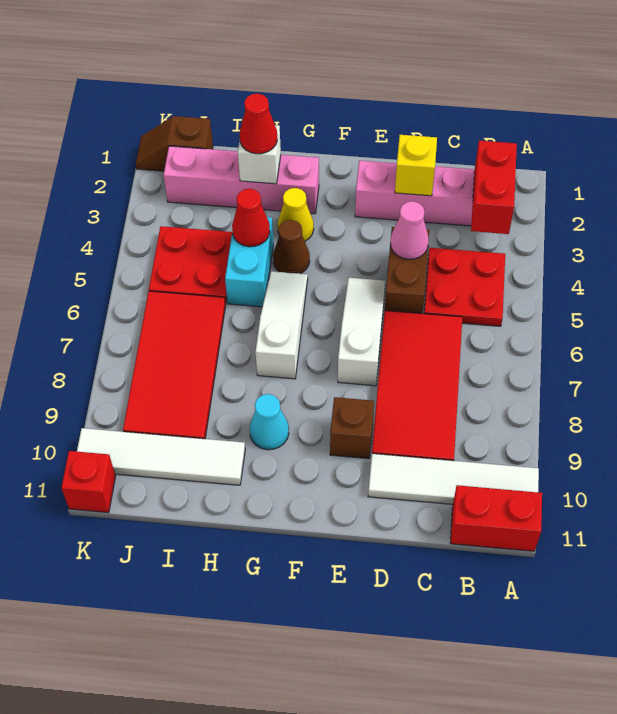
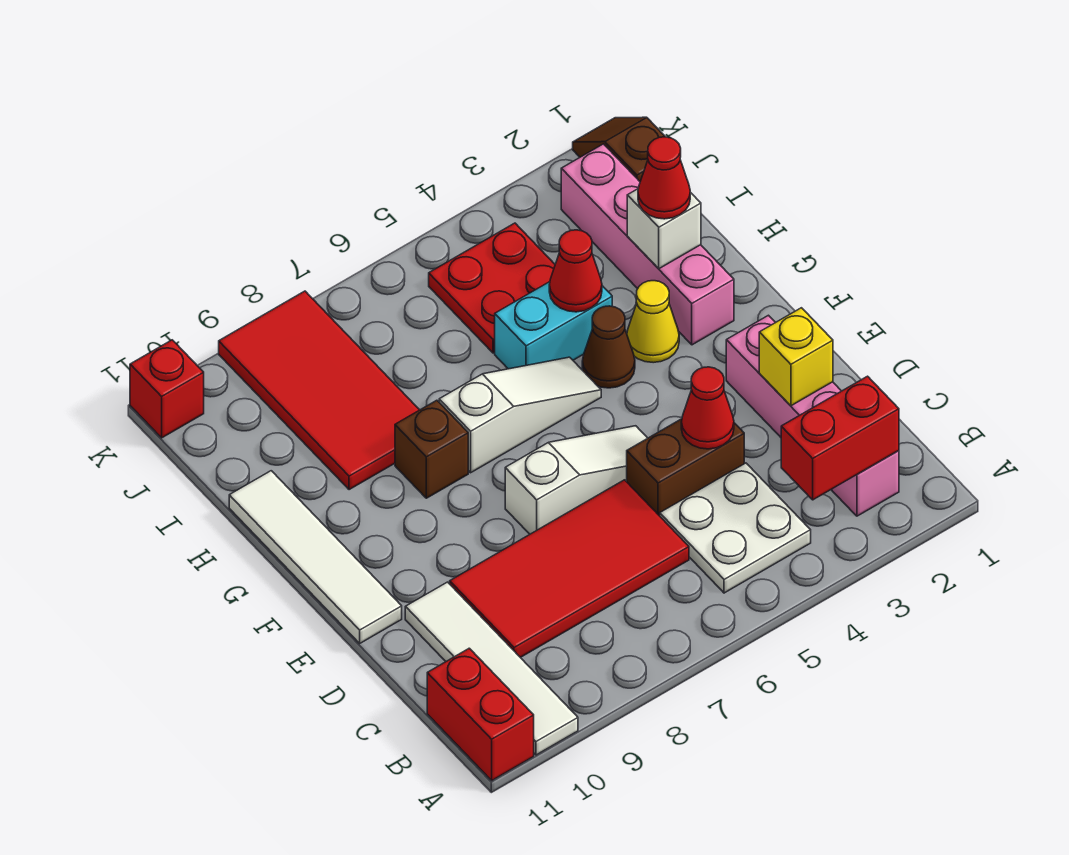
red plate B4:C5 level 1 -> white plate B4:C5 level 1
pink cone D4 level 2 -> red cone D4 level 2
brown brick E9 level 1 -> brown brick G8 level 1
cyan cone G9 level 1 -> none
white tile H10:K10 level 1 -> white tile E11:H11 level 1
red tile I6:J9 level 1 -> red tile H8:K9 level 1

